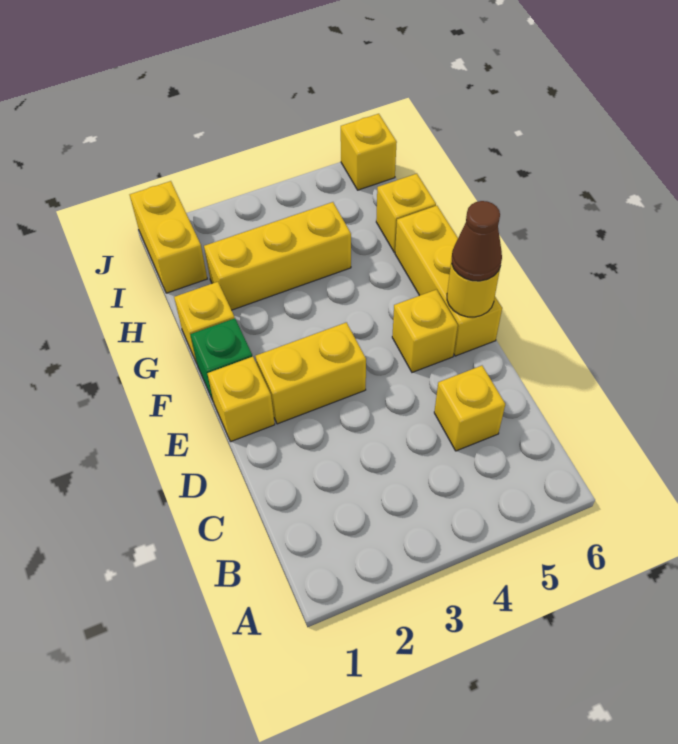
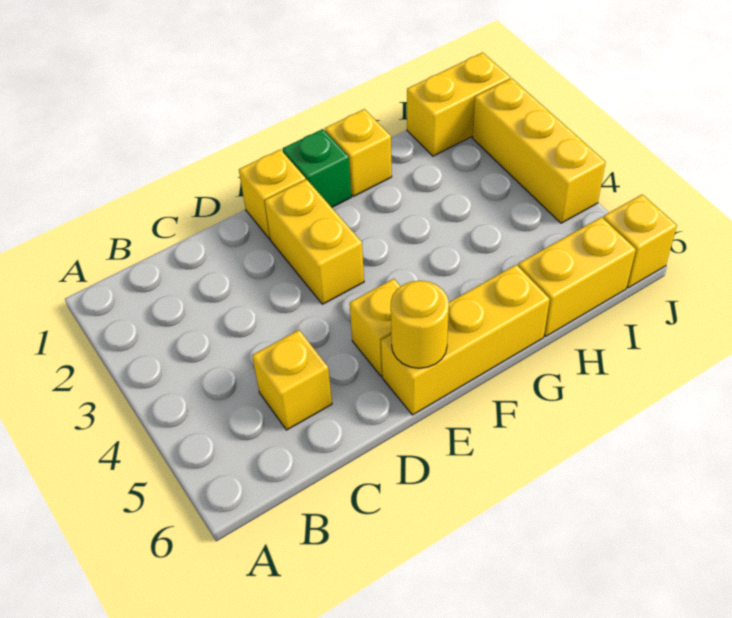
brown cone E6 level 3 -> none
yellow brick H2:H4 level 1 -> yellow brick J2:J4 level 1
yellow brick H6 level 1 -> yellow brick H6:I6 level 1

